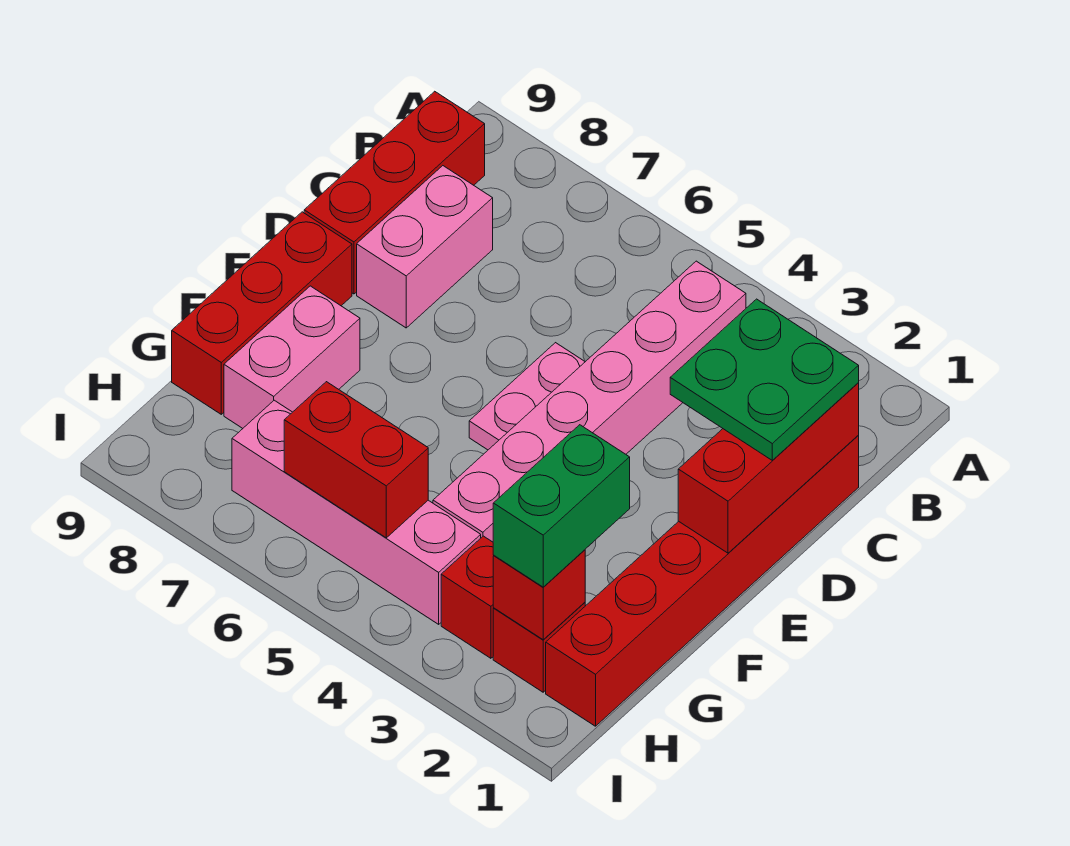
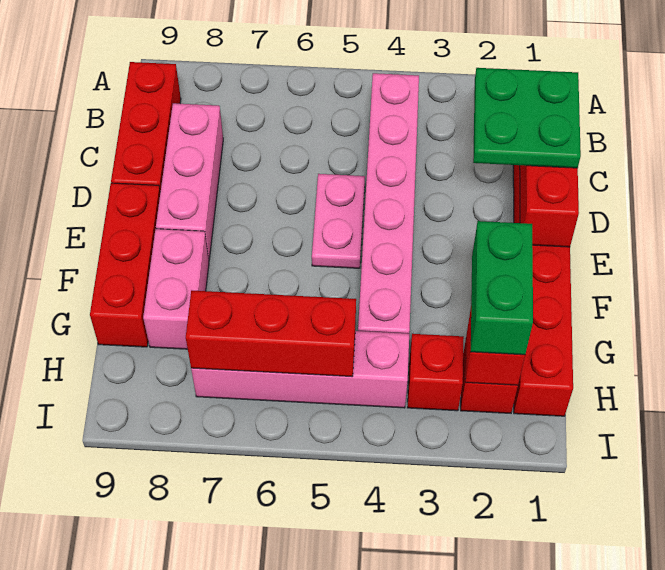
pink brick C8:D8 level 1 -> pink brick C8:E8 level 1
red brick H5:H6 level 2 -> red brick H5:H7 level 2

